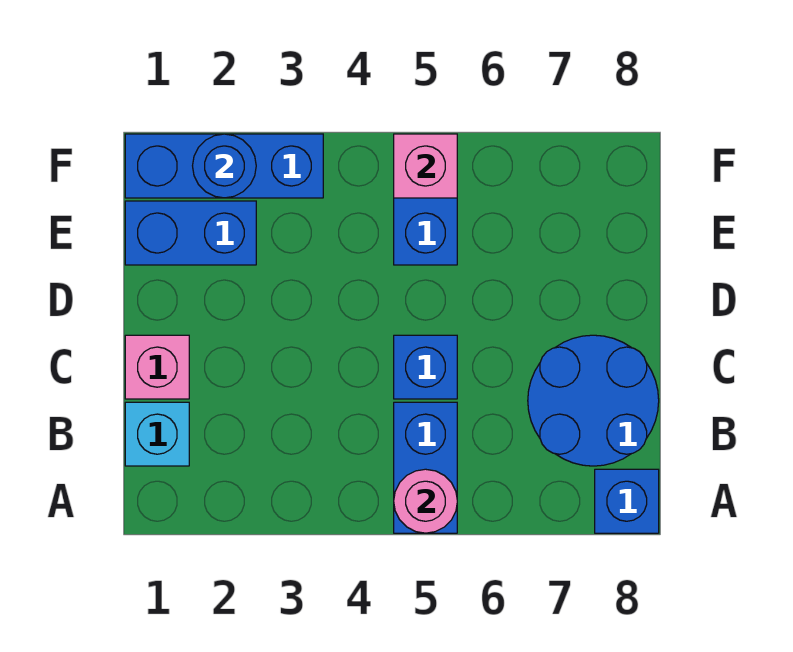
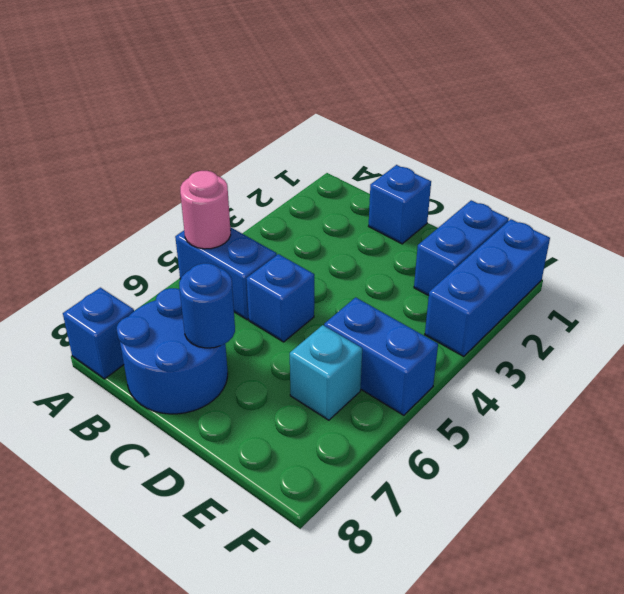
cyan brick B1 level 1 -> cyan brick E6 level 1
pink brick C1 level 1 -> blue brick C1 level 1
blue round brick F2 level 2 -> blue round brick C7 level 2
pink brick F5 level 2 -> none

